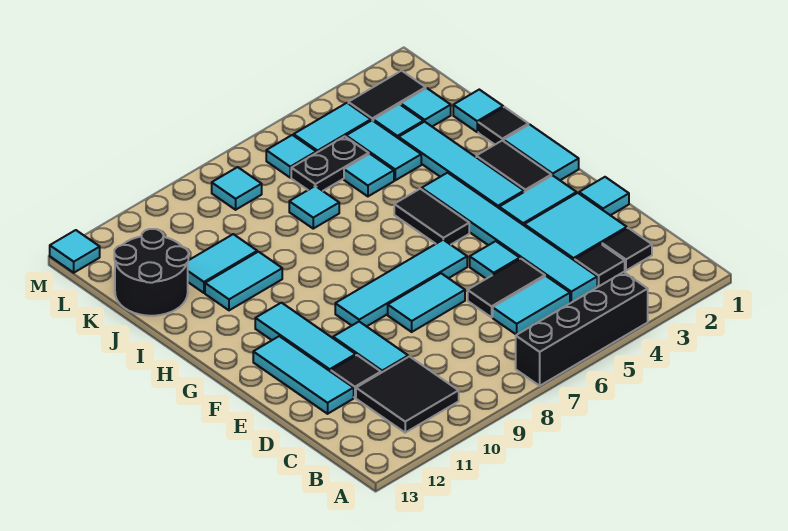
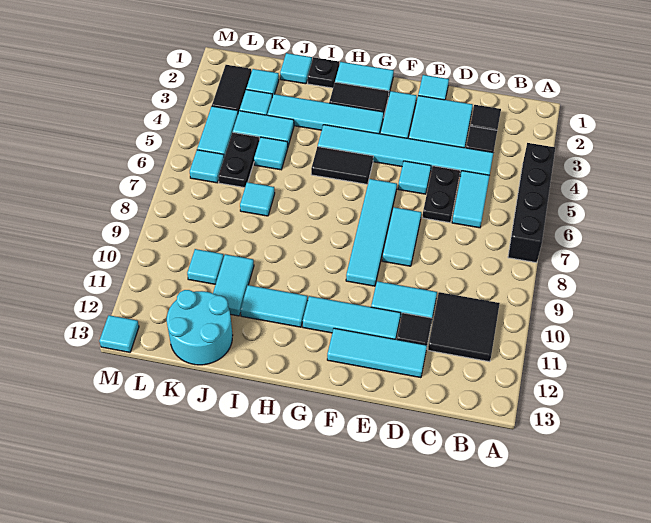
black tile D5:D6 level 1 -> black plate D5:D6 level 1
black tile I1 level 1 -> black plate I1 level 1
cyan tile I10:I11 level 1 -> cyan tile H11:I11 level 1
black round brick J12:K13 level 1 -> cyan round brick J12:K13 level 1
cyan tile L8 level 1 -> cyan tile K10 level 1

